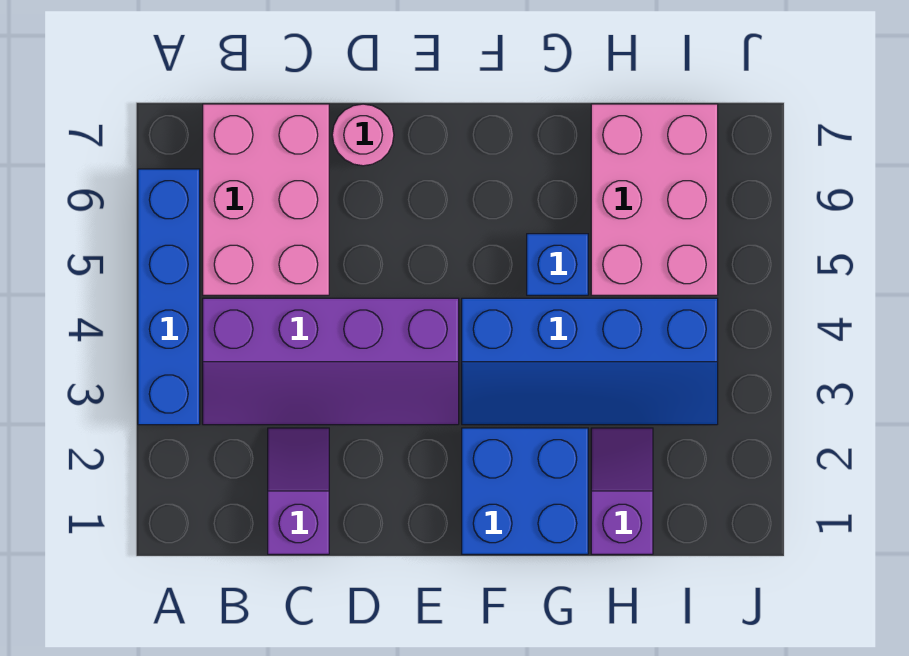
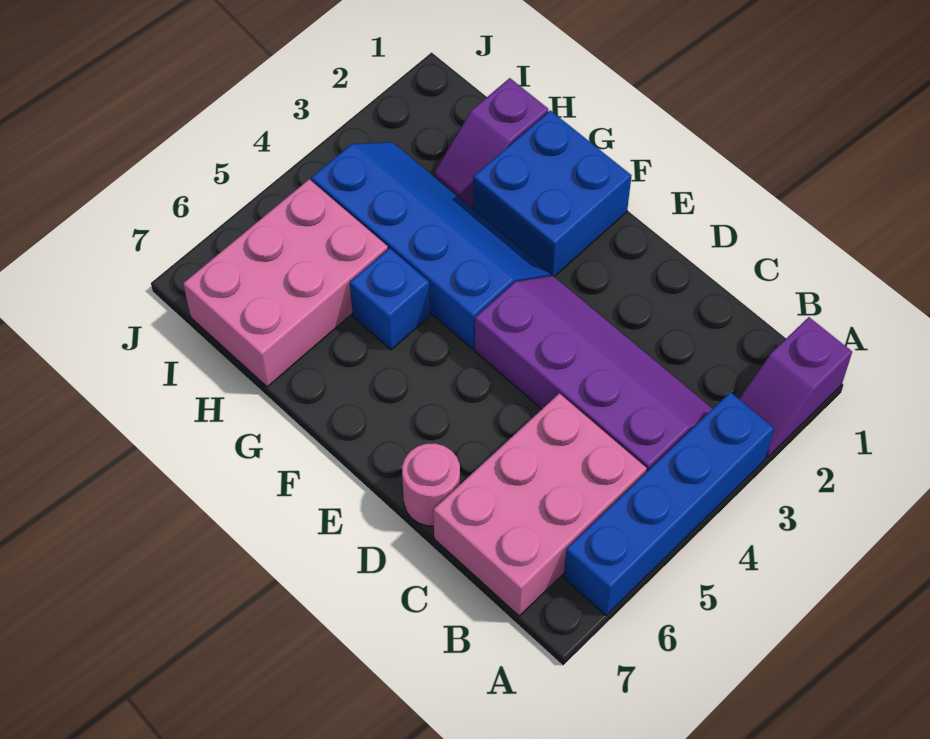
purple slope C1:C2 level 1 top 1 -> purple slope A1:A2 level 1 top 1

